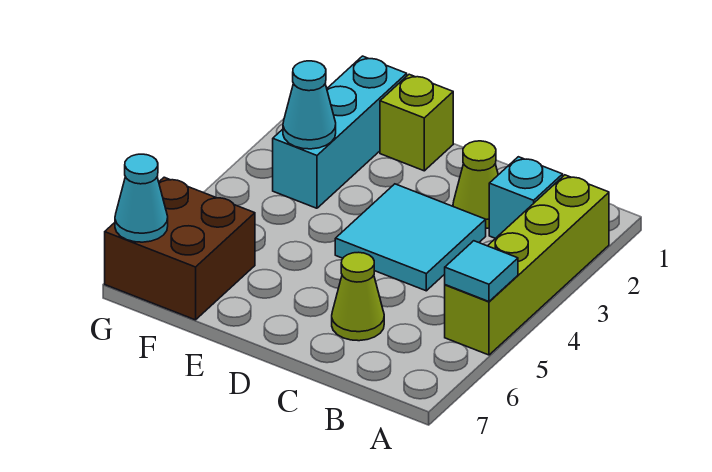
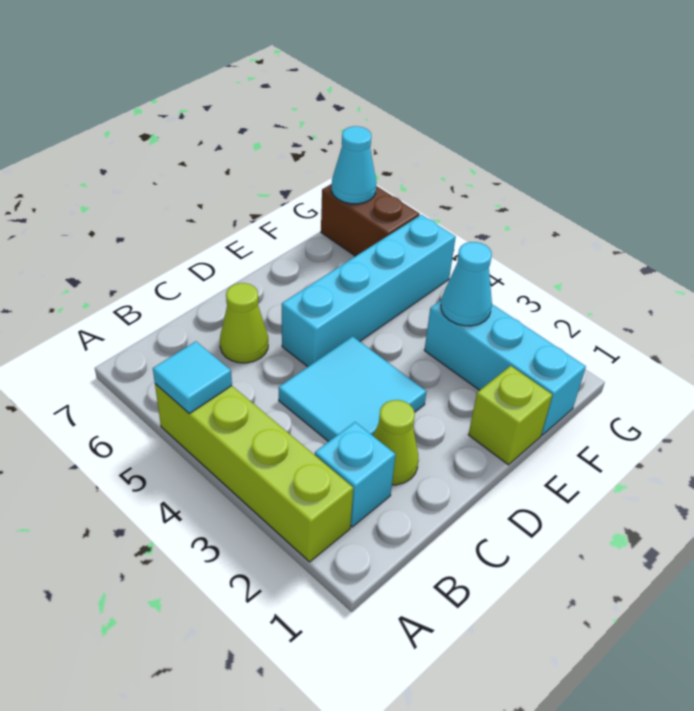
none -> cyan brick D5:G5 level 1
brown brick F6:G7 level 1 -> brown brick G6:G7 level 1

